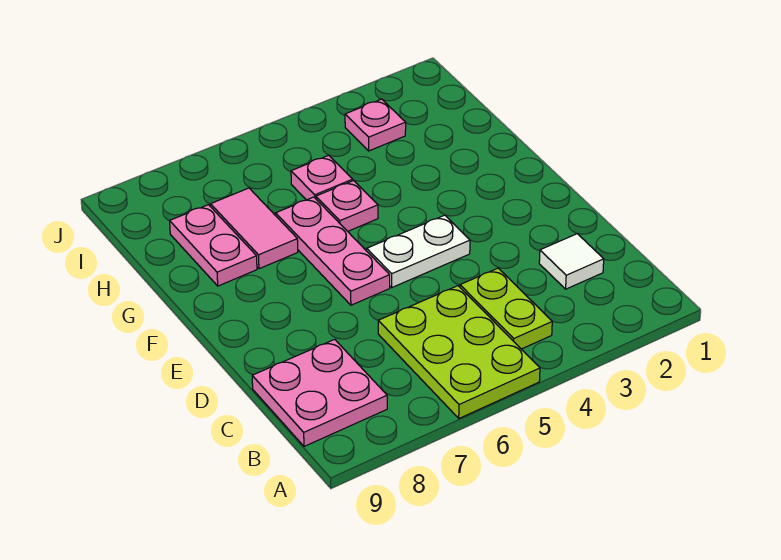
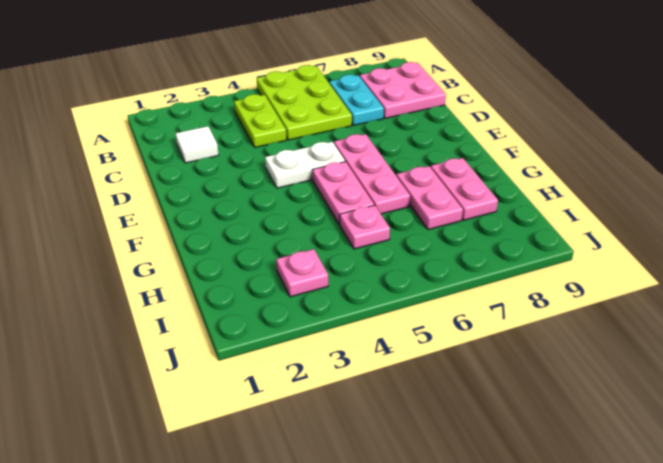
none -> cyan plate B7:C7 level 1
pink plate G5 level 1 -> pink plate F5:G5 level 1
pink tile G7:H7 level 1 -> pink plate G7:H7 level 1

